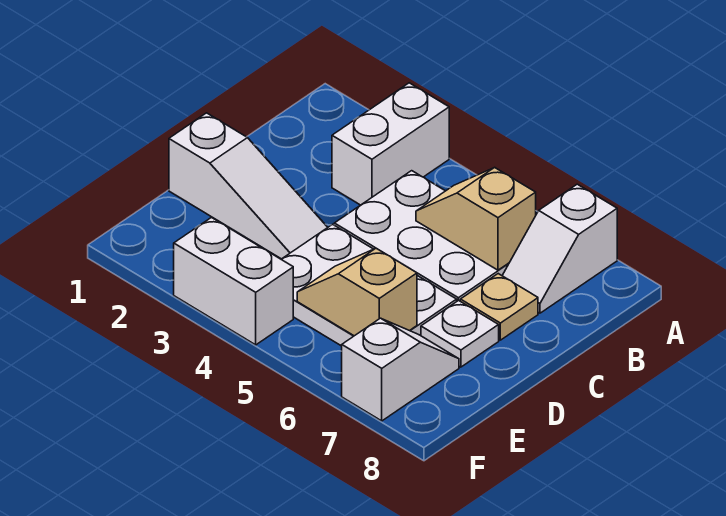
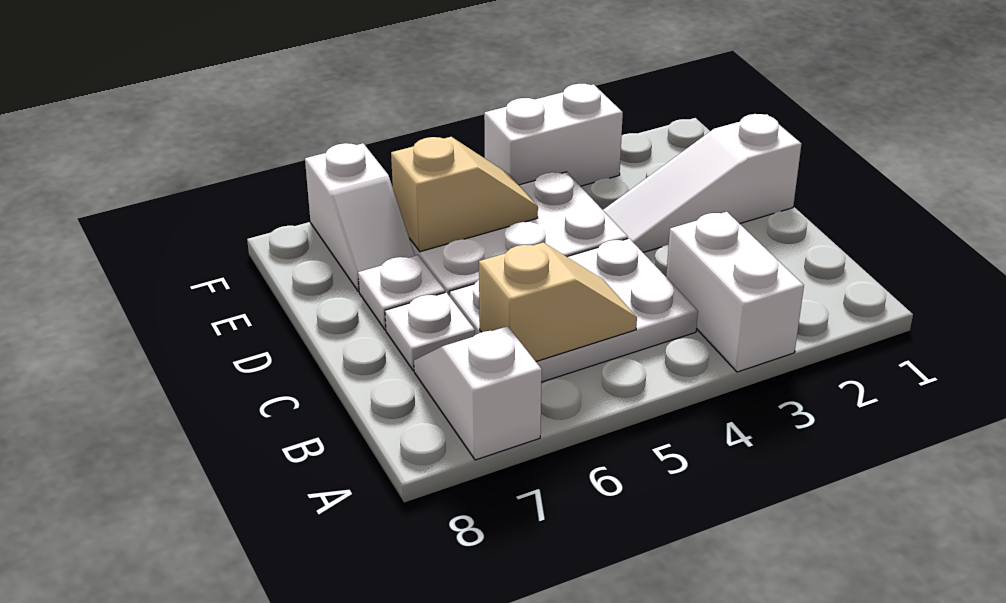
tan plate C7 level 1 -> white plate C7 level 1

